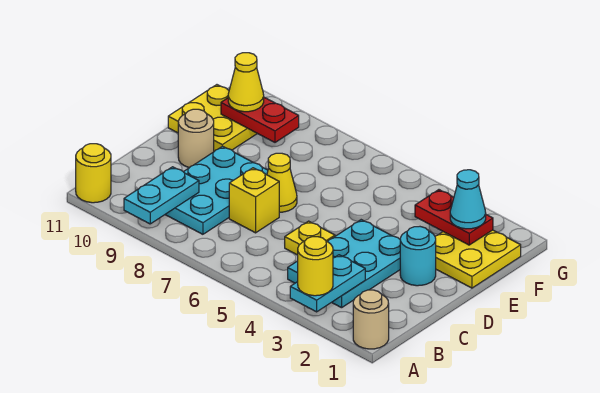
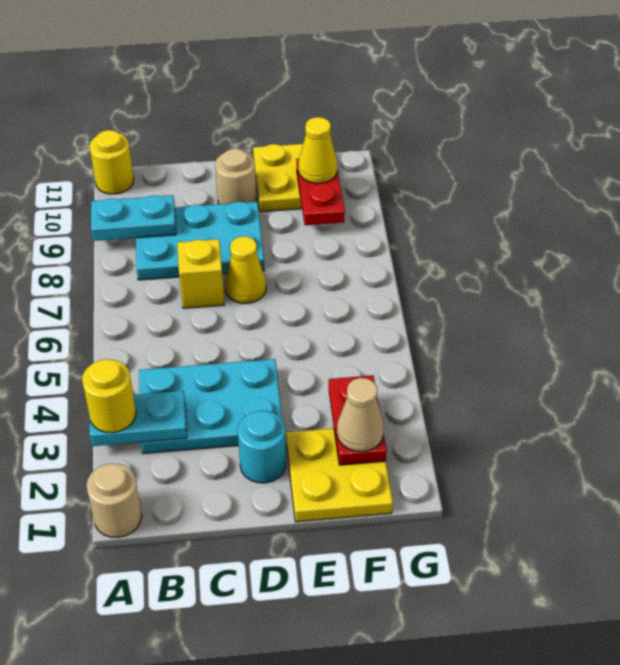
yellow plate C5 level 1 -> none
cyan cone F2 level 3 -> tan cone F2 level 3

